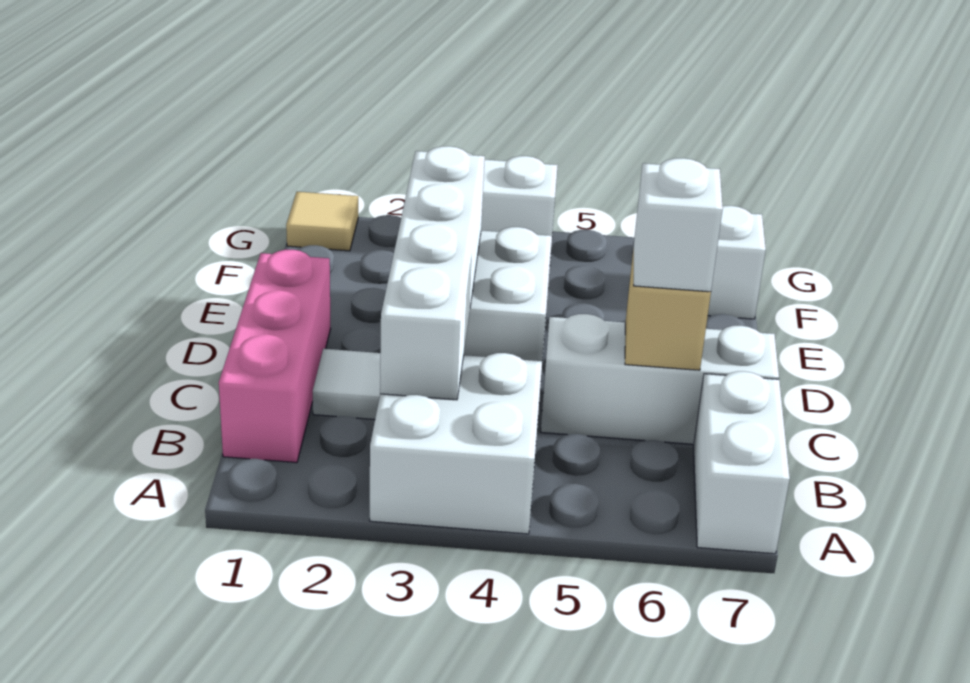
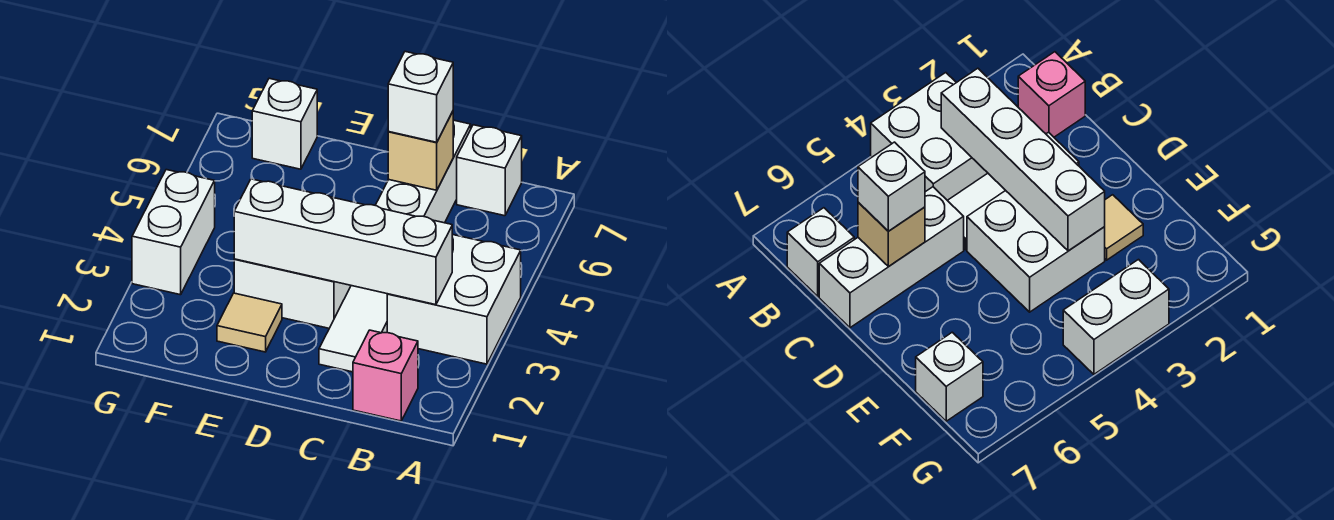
white brick A7:B7 level 1 -> white brick B7 level 1
pink brick B1:D1 level 1 -> pink brick B1 level 1
tan tile G1 level 1 -> tan tile E2 level 1

